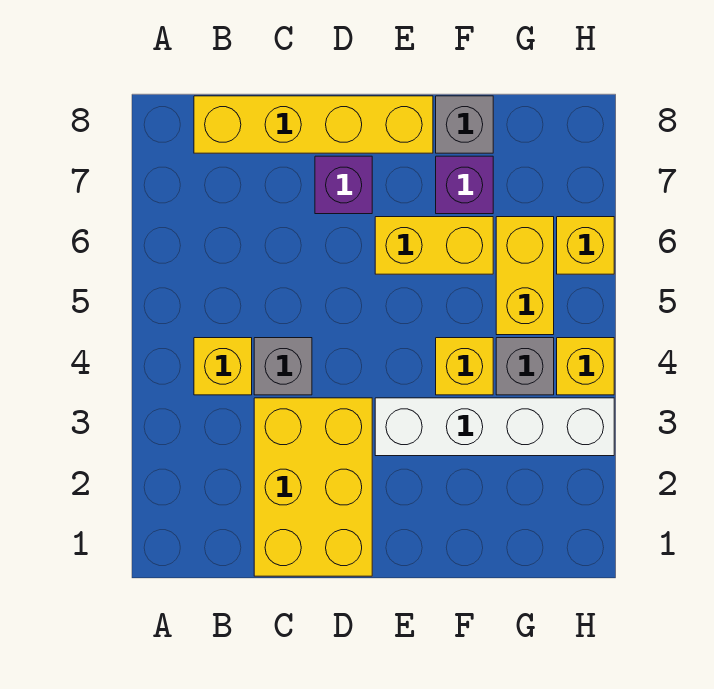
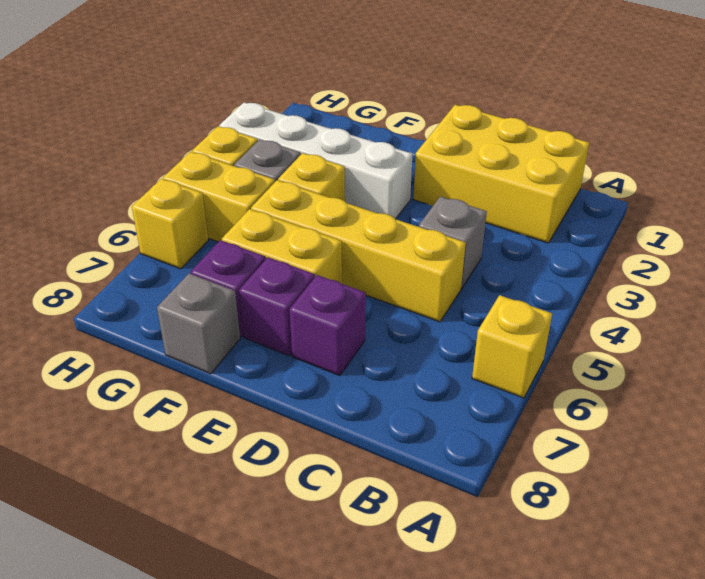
yellow brick B4 level 1 -> yellow brick A6 level 1
yellow brick B8:E8 level 1 -> yellow brick C5:F5 level 1
yellow brick C1:D3 level 1 -> yellow brick B1:D2 level 1
none -> purple brick E7 level 1
yellow brick G5:G6 level 1 -> yellow brick G5:H5 level 1

